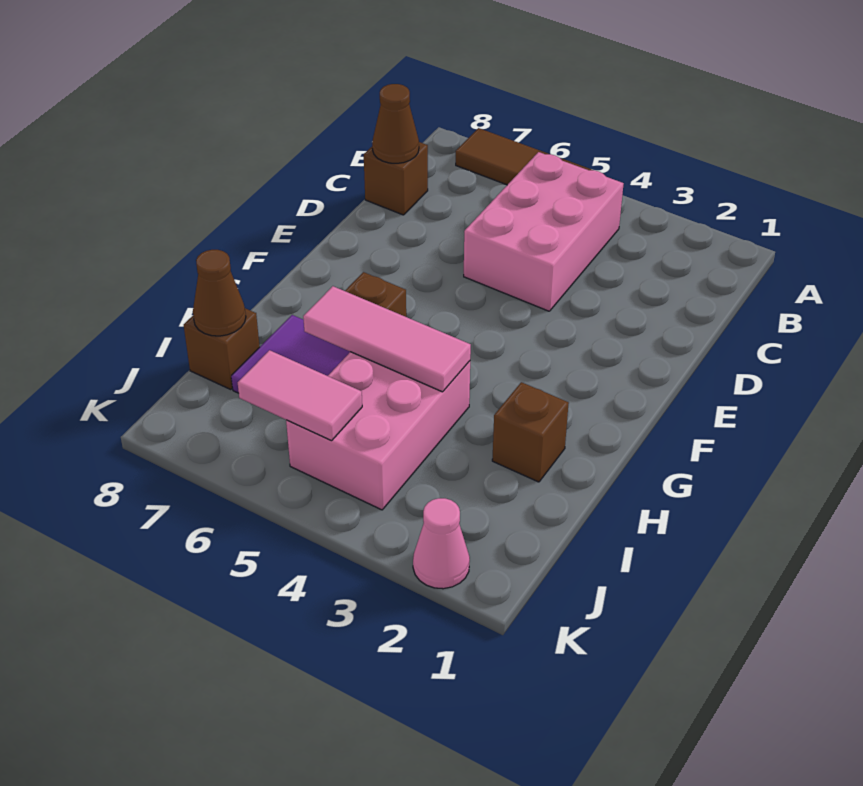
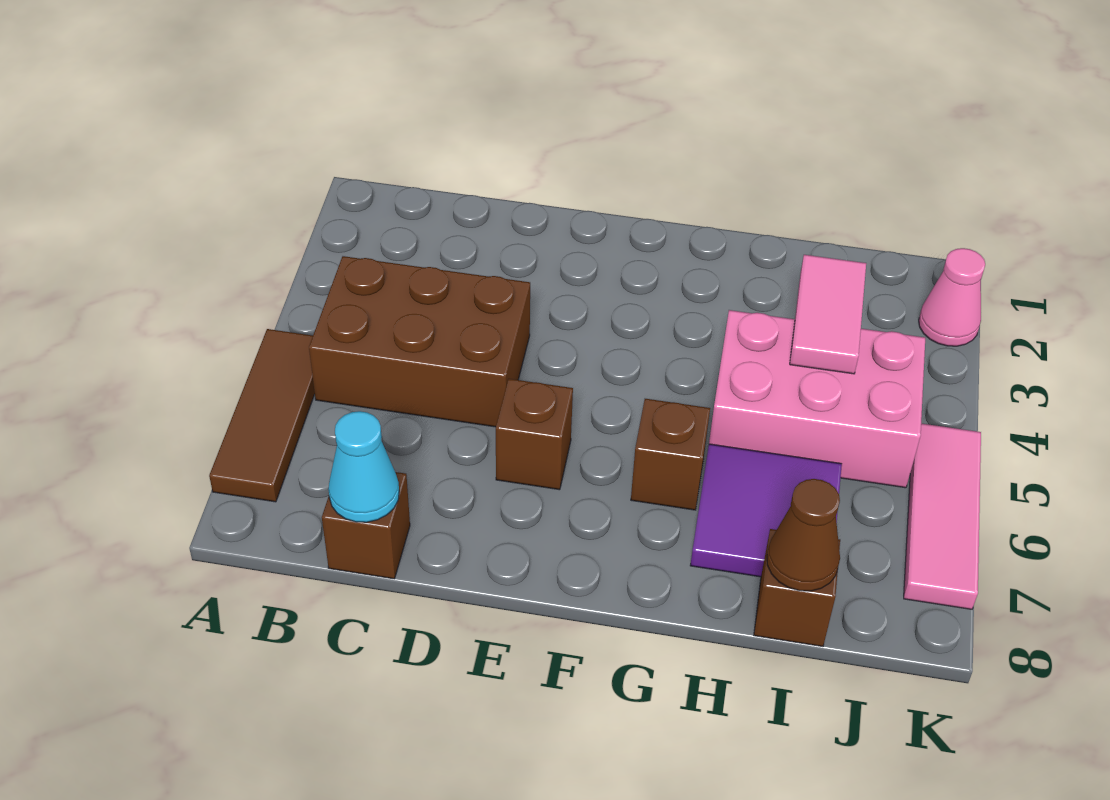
pink brick B4:D5 level 1 -> brown brick B4:D5 level 1
brown cone C8 level 2 -> cyan cone C8 level 2
brown brick H2 level 1 -> brown brick E6 level 1
pink tile H4:H6 level 2 -> pink tile K5:K7 level 1
pink tile J5:J6 level 2 -> pink tile I3:I4 level 2

